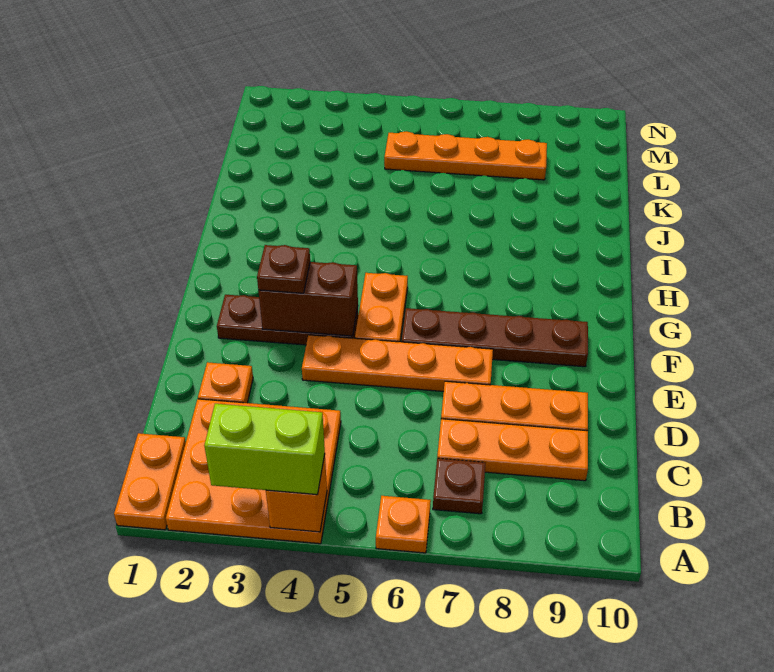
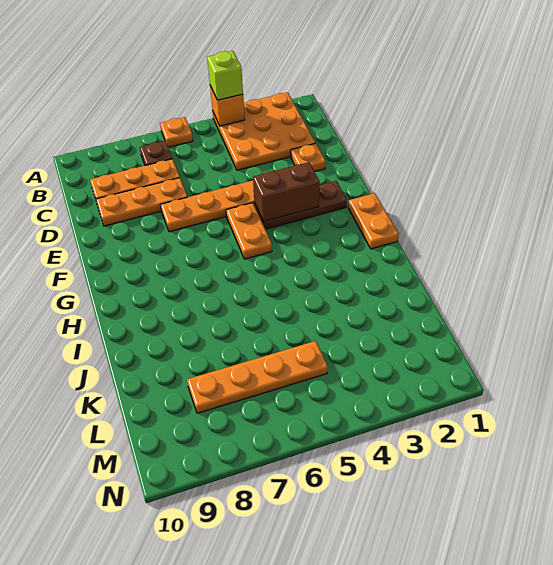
orange plate A1:B1 level 1 -> orange plate G1:H1 level 1
lime brick A3:A4 level 3 -> lime brick A4 level 3
brown plate F3 level 3 -> none
brown plate F6:F9 level 1 -> none

